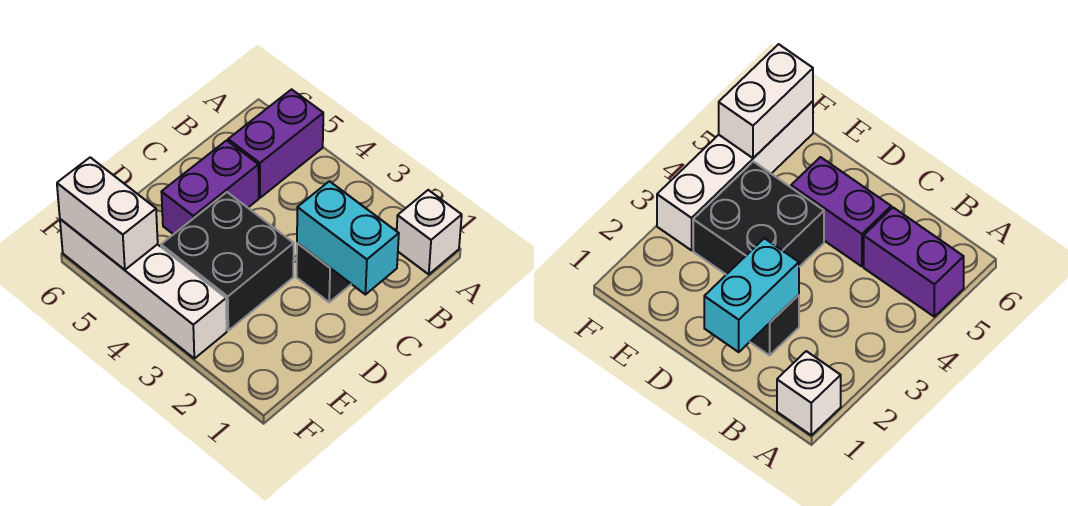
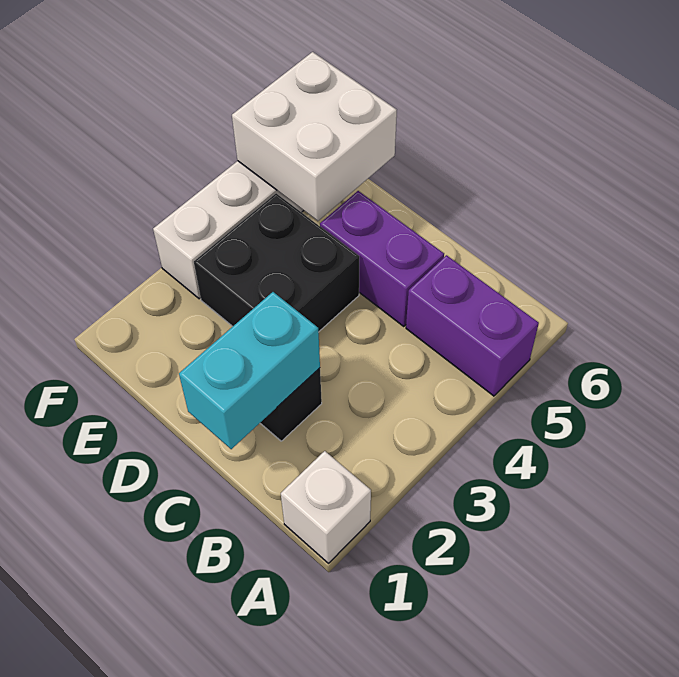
white brick F5:F6 level 2 -> white brick E5:F6 level 2

